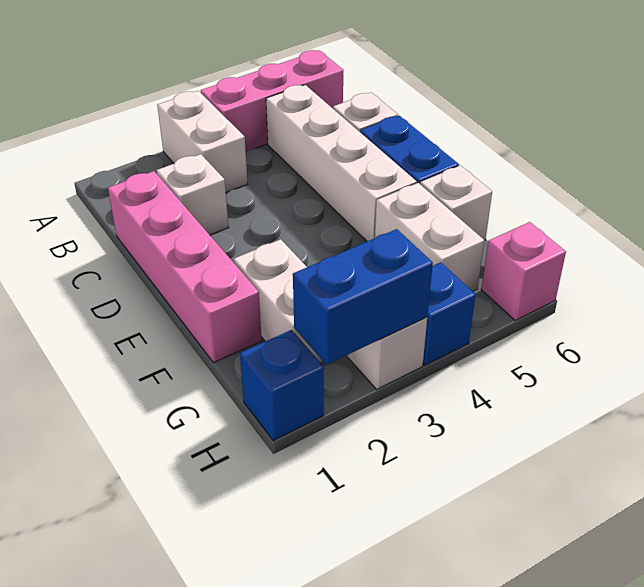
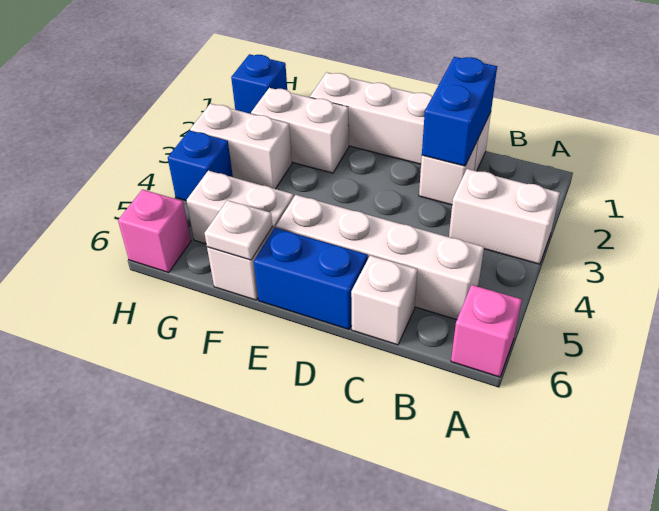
pink brick A4:A6 level 1 -> pink brick A6 level 1
pink brick C1:F1 level 1 -> white brick C1:F1 level 1
none -> white plate F6 level 2
blue brick H2:H3 level 2 -> blue brick C1:C2 level 2

